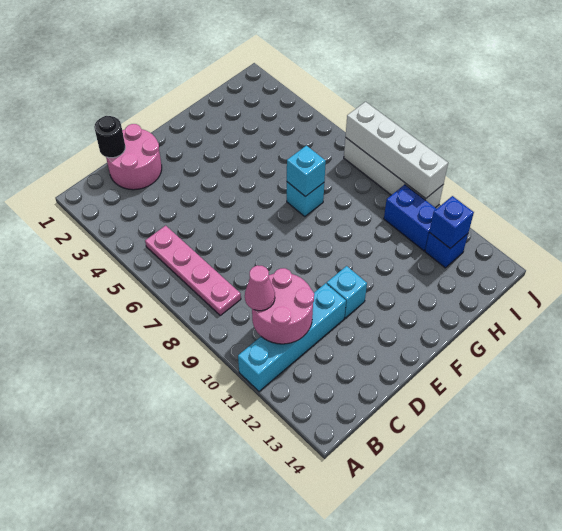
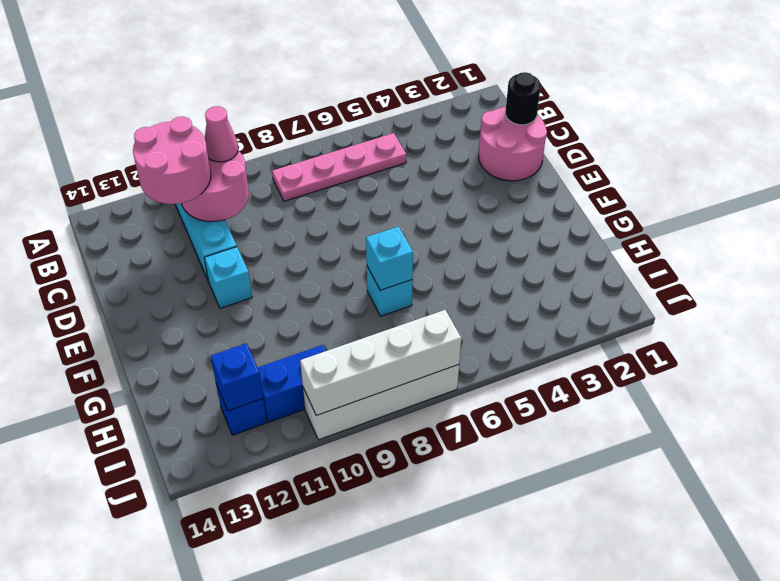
none -> pink round brick B11:C12 level 3

